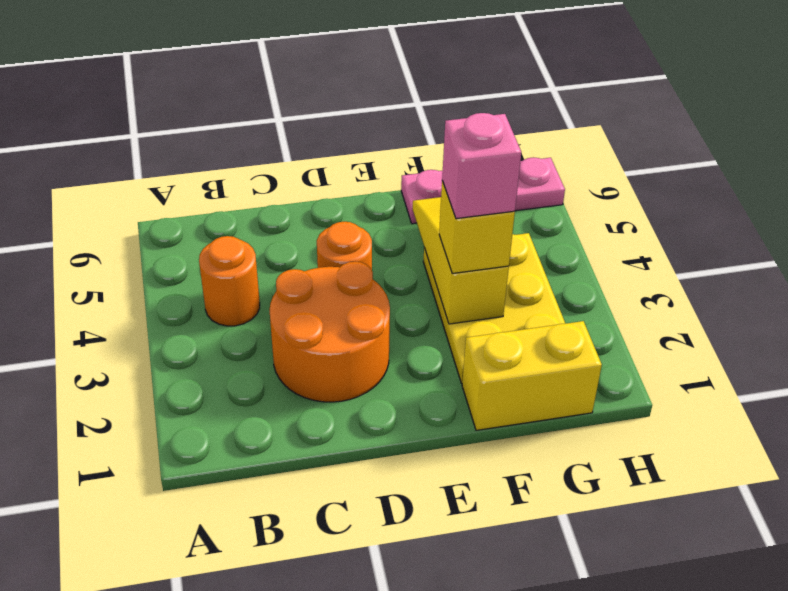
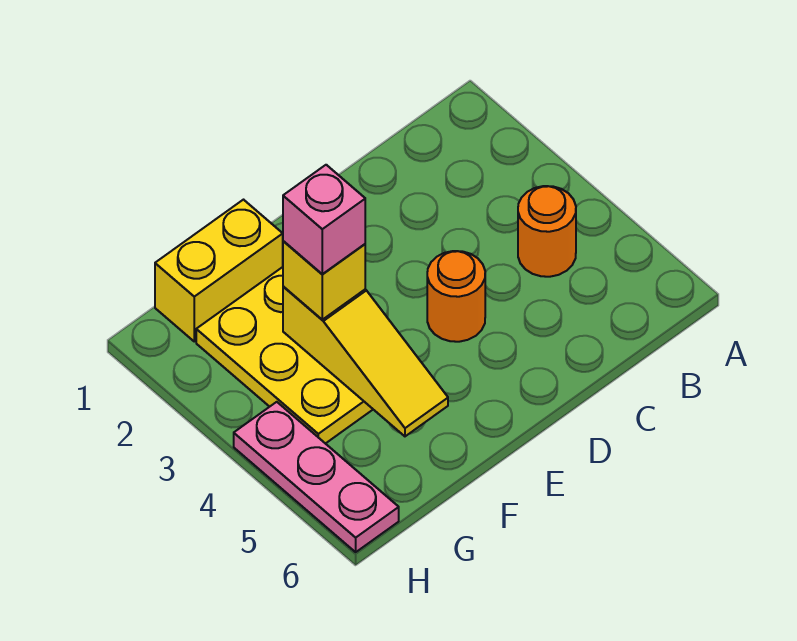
orange round brick C2:D3 level 1 -> none
pink plate F6:H6 level 1 -> pink plate H4:H6 level 1

